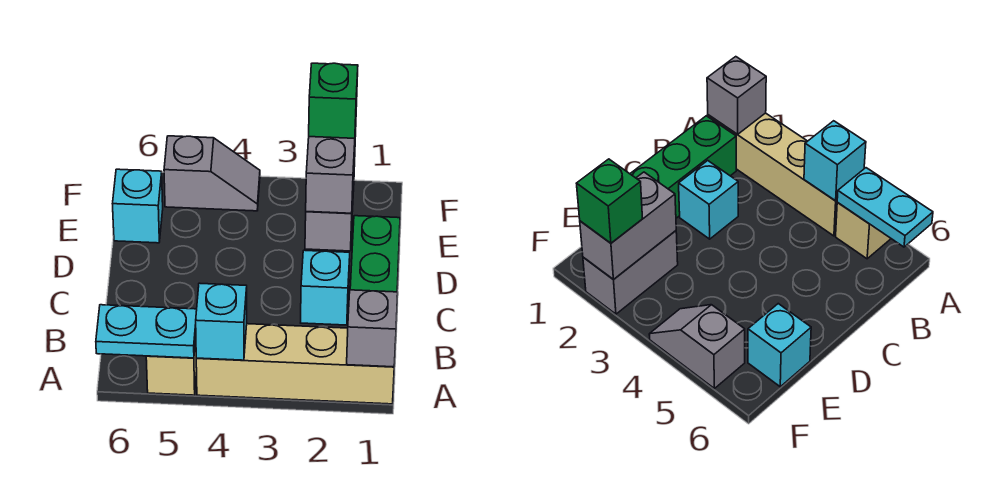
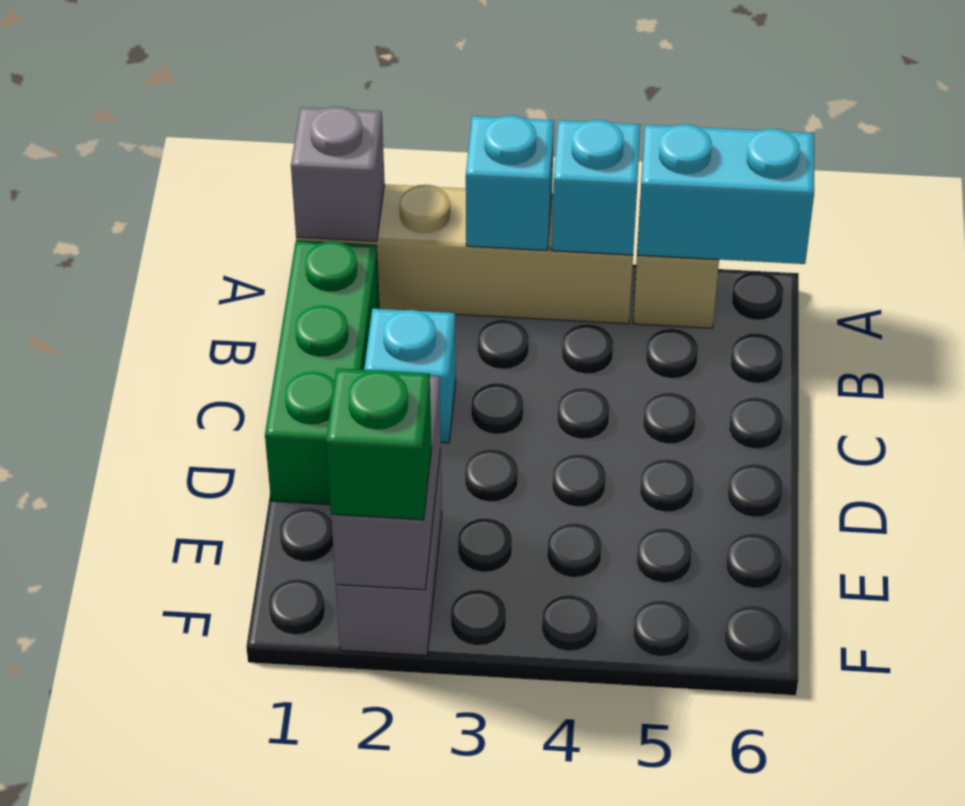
cyan plate A5:A6 level 2 -> cyan brick A5:A6 level 2
cyan brick E6 level 1 -> cyan brick A3 level 2
grey slope F4:F5 level 1 top 5 -> none

